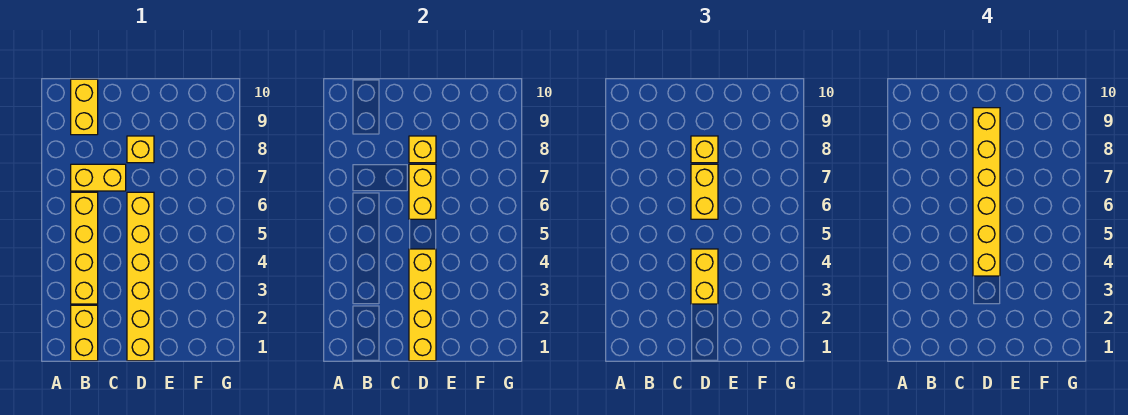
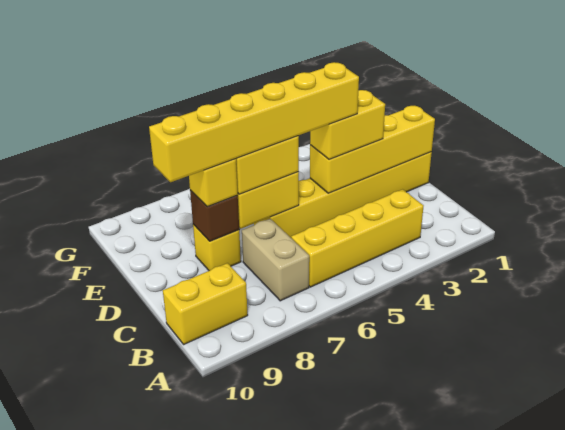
yellow brick B1:B2 level 1 -> none
yellow brick B7:C7 level 1 -> tan brick B7:C7 level 1
yellow brick D8 level 2 -> brown brick D8 level 2

